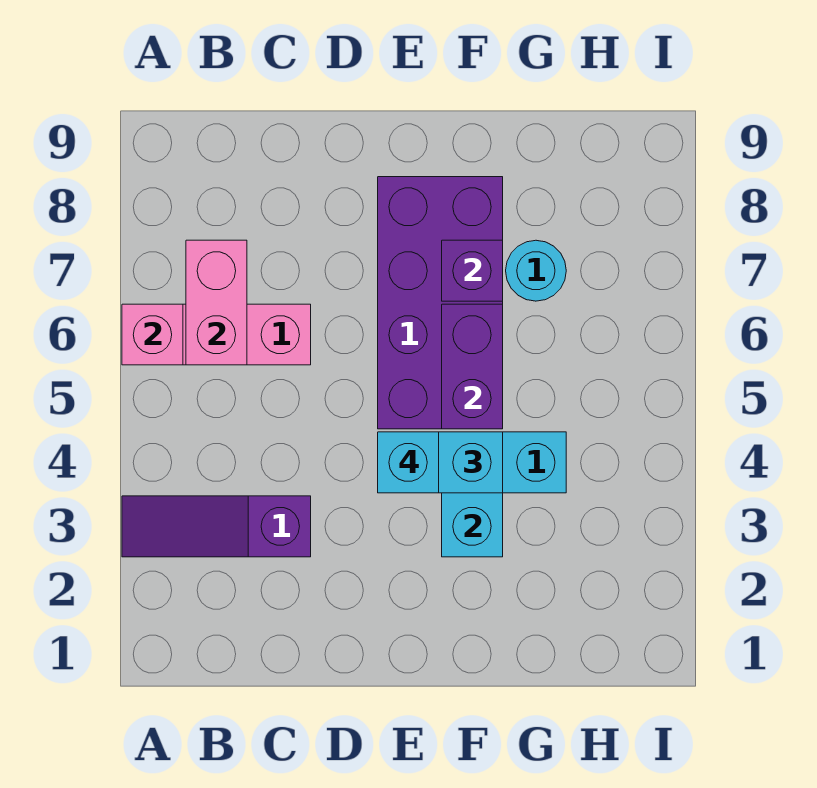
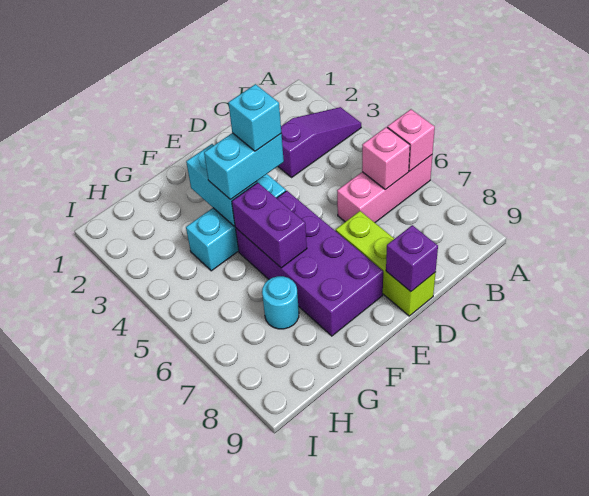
pink brick B6:B7 level 2 -> pink brick B6 level 2
none -> lime brick D7:D9 level 1
purple brick F7 level 2 -> purple brick D9 level 2

